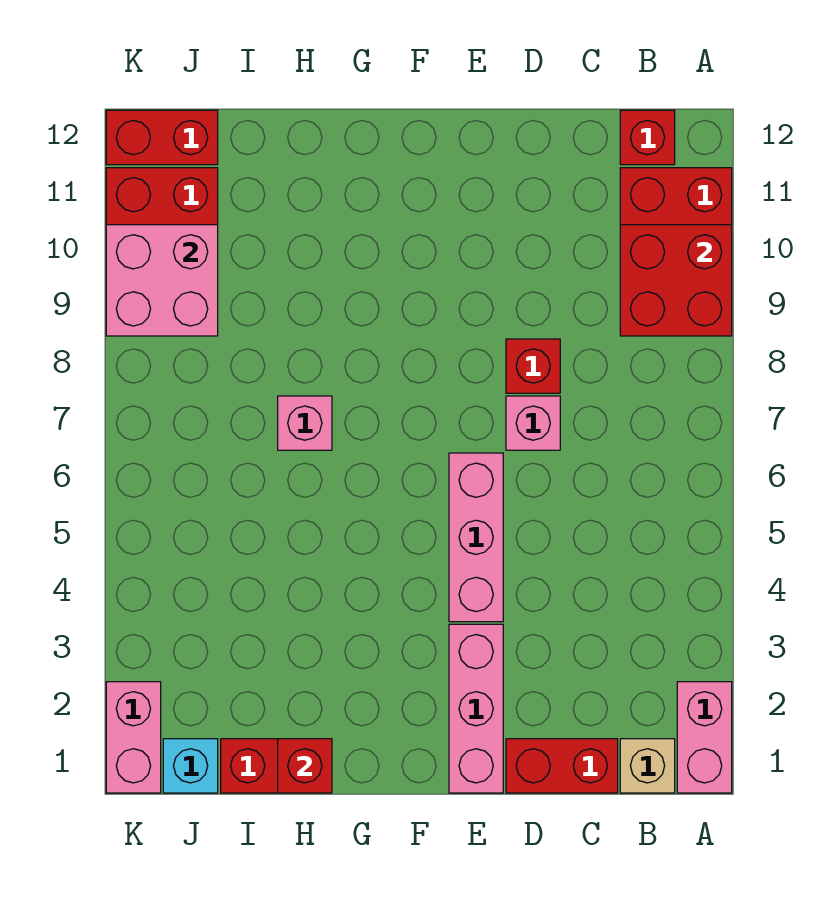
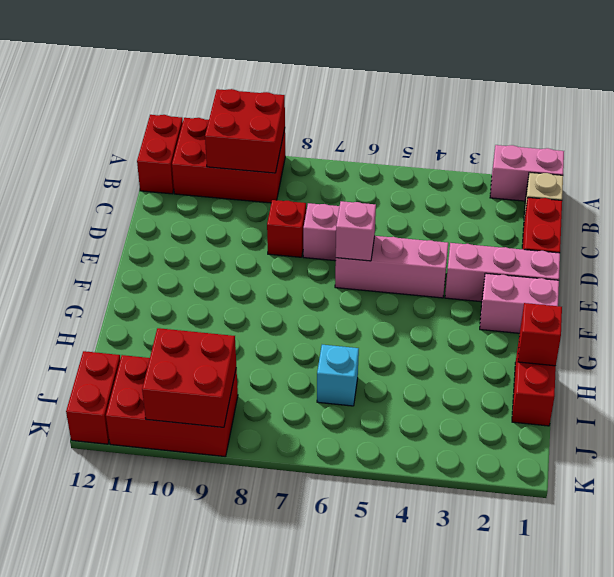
red brick B12 level 1 -> red brick A12:B12 level 1
pink brick H7 level 1 -> pink brick E6 level 2
cyan brick J1 level 1 -> cyan brick I6 level 1
pink brick J9:K10 level 2 -> red brick J9:K10 level 2
pink brick K1:K2 level 1 -> pink brick F1:F2 level 1

